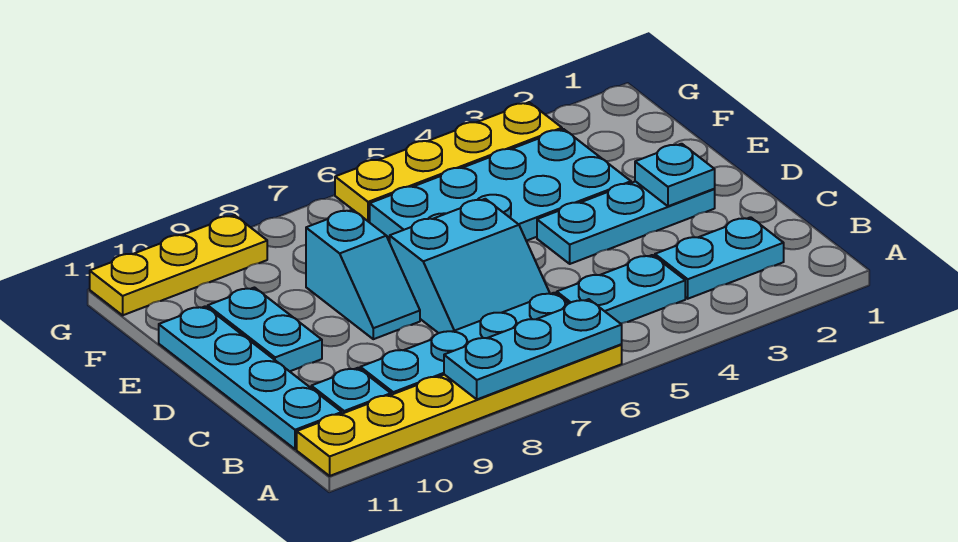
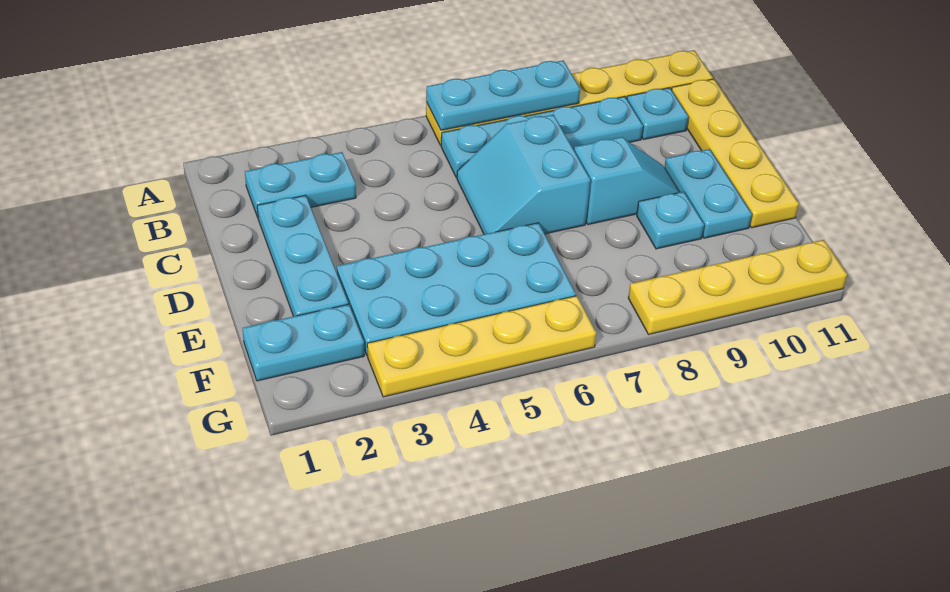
cyan plate B4:B5 level 1 -> cyan plate F1:F2 level 1
cyan plate B11:E11 level 1 -> yellow plate B11:E11 level 1
cyan slope C6:D7 level 1 top D -> cyan slope C6:D7 level 1 top 7
cyan plate D2:D4 level 1 -> cyan plate C2:E2 level 1
cyan plate D2 level 2 -> cyan plate E9 level 1
cyan slope D8:E8 level 1 top E -> cyan slope D8:D9 level 1 top 8
yellow plate G9:G11 level 1 -> yellow plate G8:G11 level 1

